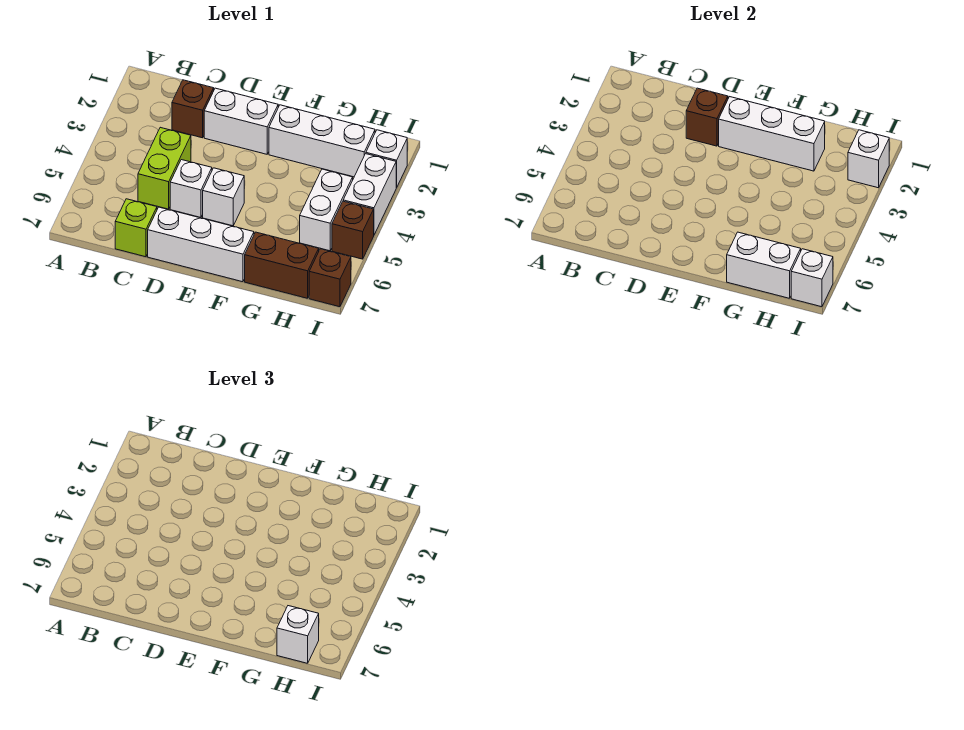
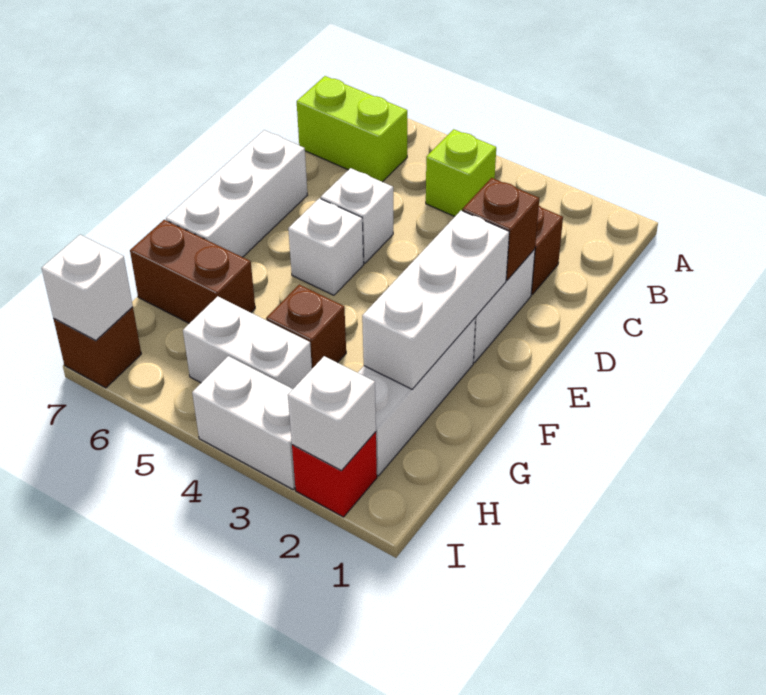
lime brick C4:C5 level 1 -> lime brick B6:B7 level 1
lime brick C7 level 1 -> lime brick B4 level 1
brown brick G7:H7 level 1 -> brown brick G6:G7 level 1
white brick G7:H7 level 2 -> none
white brick H7 level 3 -> none
white brick I2 level 1 -> red brick I2 level 1
brown brick I5 level 1 -> brown brick G4 level 1

